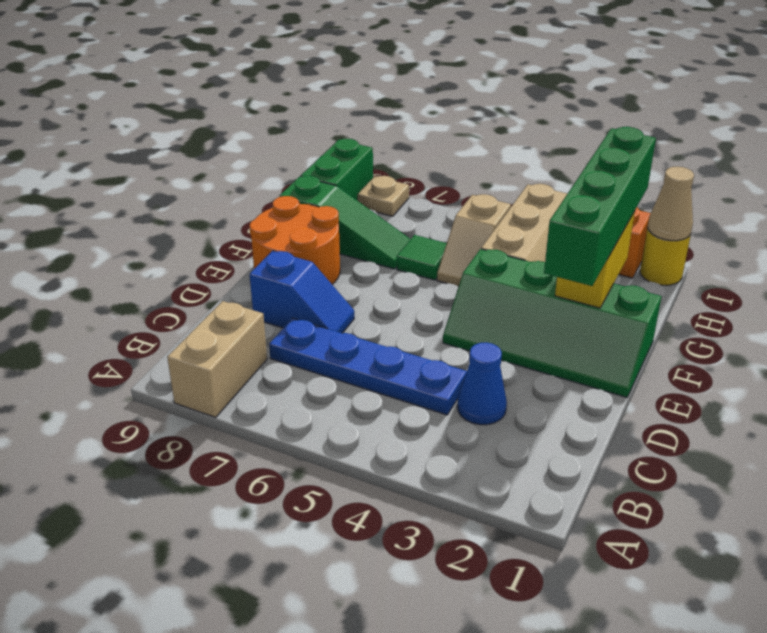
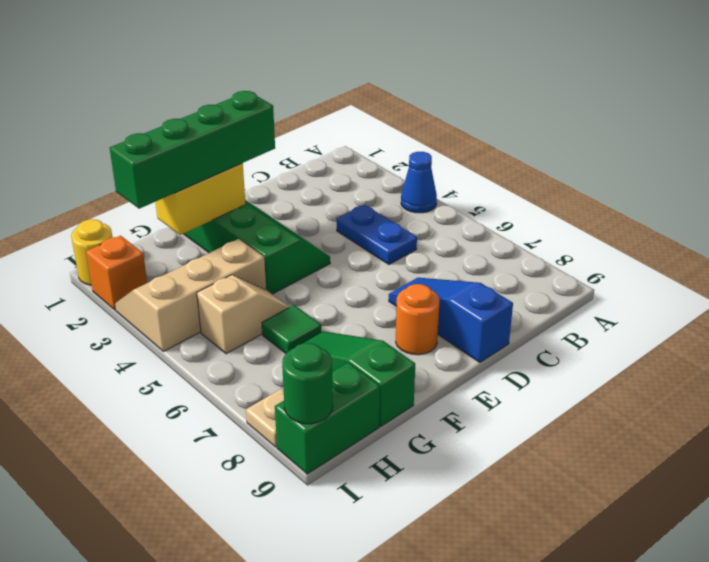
tan brick A8:B8 level 1 -> none
blue cone C3 level 1 -> blue cone A4 level 1
blue plate C4:C7 level 1 -> blue plate C4:C5 level 1
blue slope D7:D8 level 1 top 8 -> blue slope D7:D9 level 1 top 9
orange round brick E8:F9 level 1 -> orange round brick E8 level 1
tan cone I1 level 2 -> none
none -> green round brick I9 level 2

